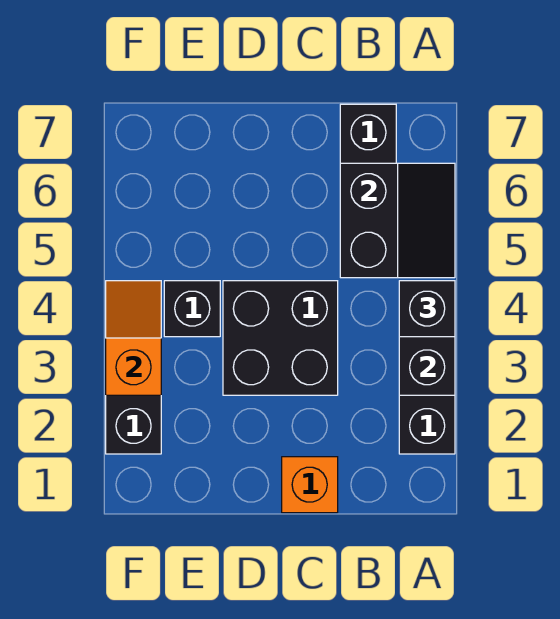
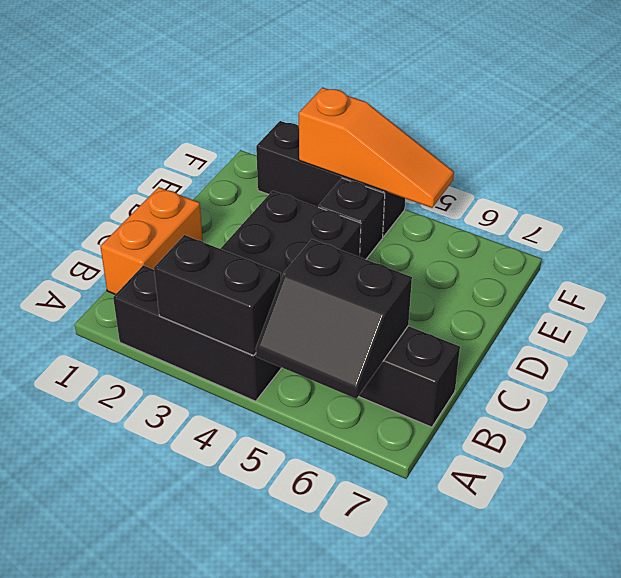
black brick A4 level 3 -> none
orange brick C1 level 1 -> orange brick B1:C1 level 1
orange slope F3:F4 level 2 top 3 -> orange slope F3:F5 level 2 top 3

